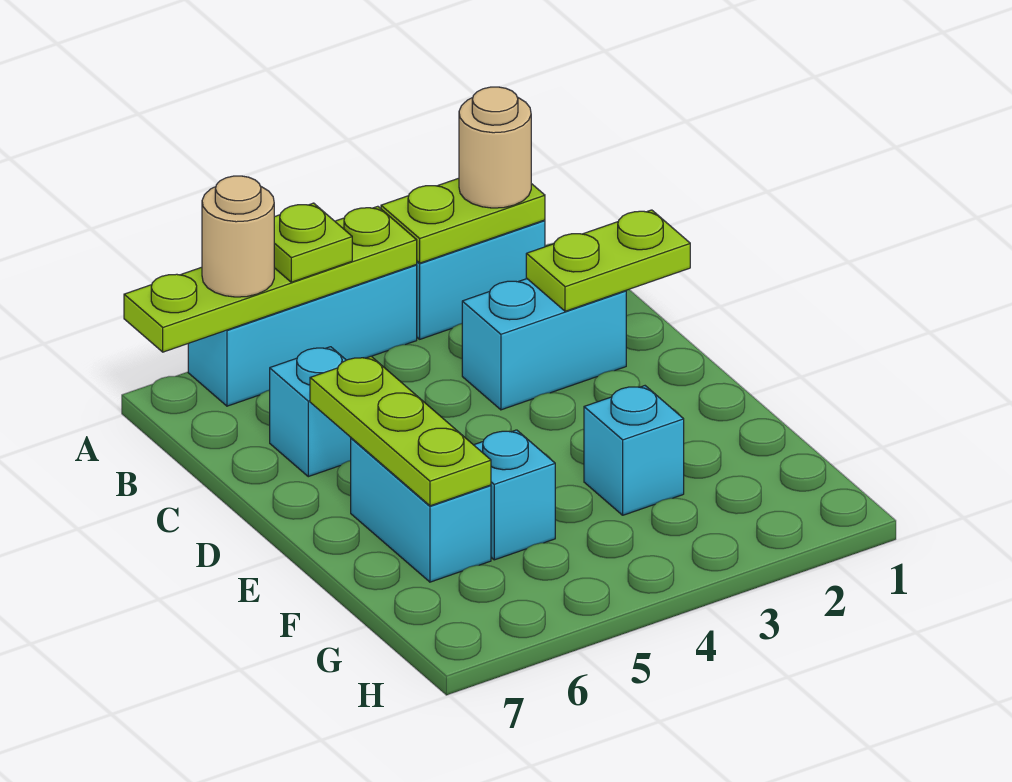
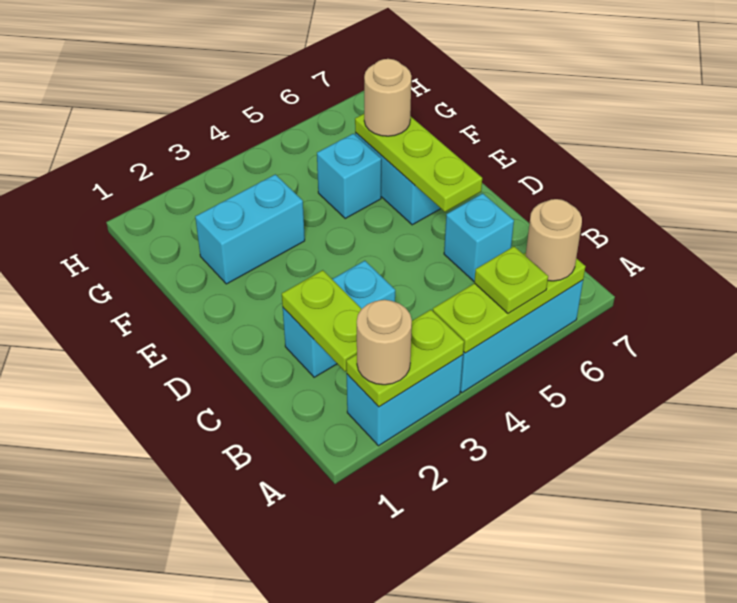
lime plate A4:A7 level 2 -> lime plate A4:A6 level 2
lime plate C1:C2 level 2 -> lime plate B2:C2 level 2
cyan brick F3 level 1 -> cyan brick F2:F3 level 1
none -> tan round brick F6 level 3

